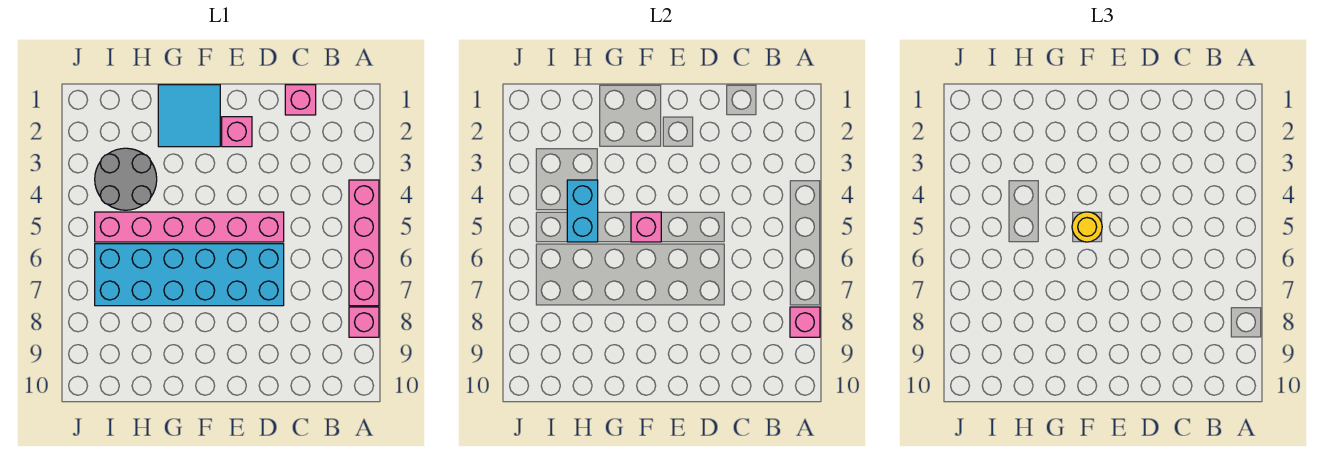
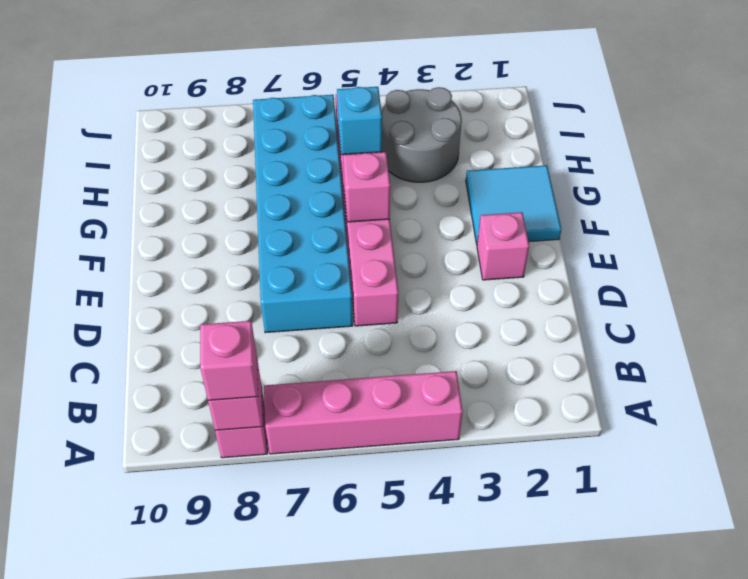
pink brick C1 level 1 -> pink brick A8 level 3
yellow round brick F5 level 3 -> none
cyan brick H4:H5 level 2 -> cyan brick H5 level 2

